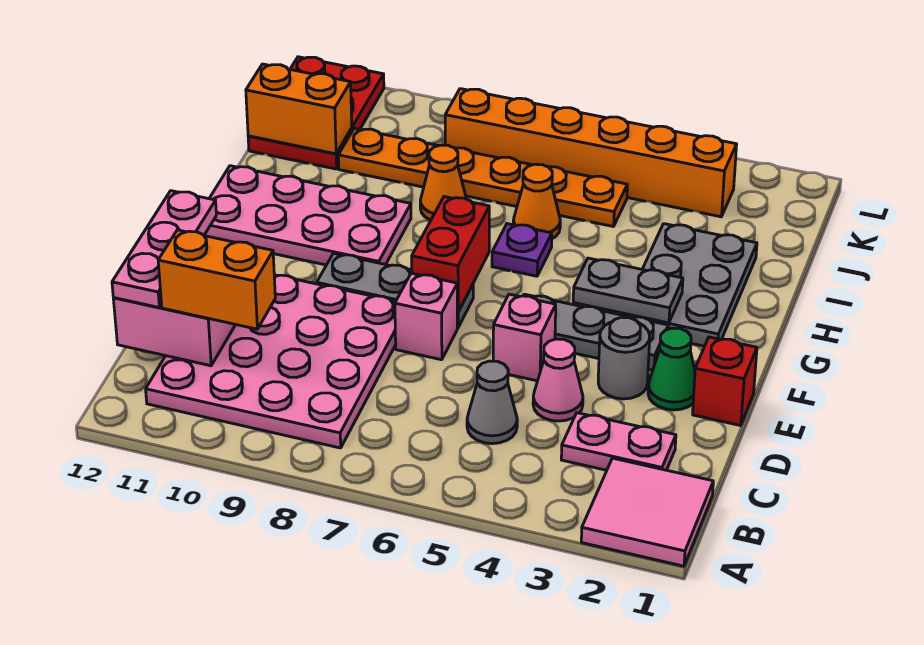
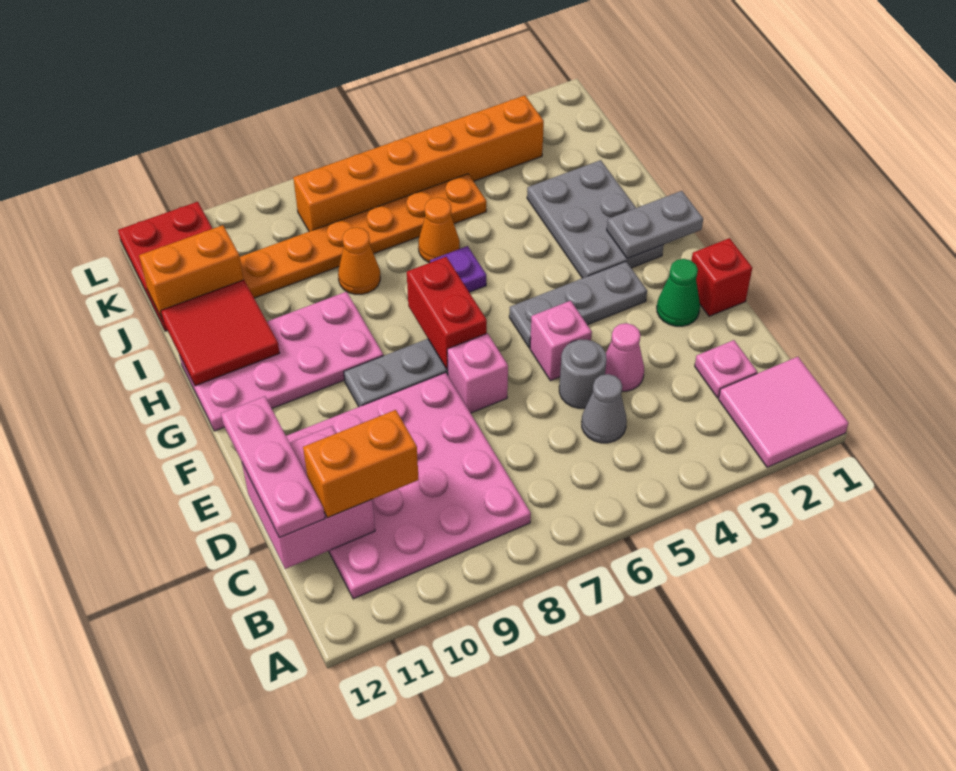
pink plate C2:C3 level 1 -> pink plate C2 level 1
grey round brick E3 level 1 -> grey round brick D5 level 1
grey plate G3:G4 level 2 -> grey plate G1:G2 level 2
none -> red tile H11:I12 level 2

